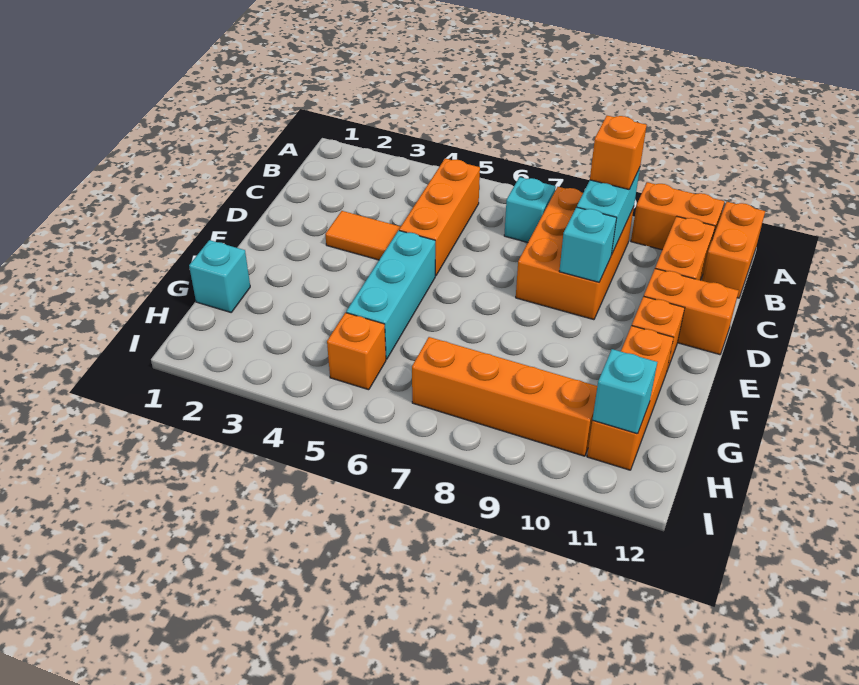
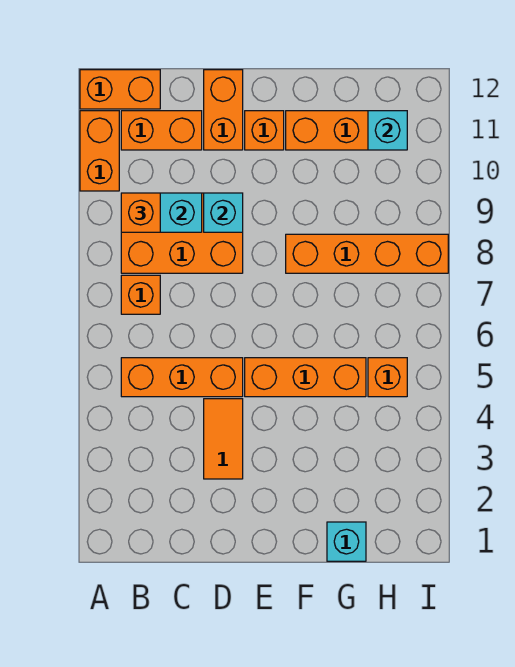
cyan brick B7 level 1 -> orange brick B7 level 1
cyan brick E5:G5 level 1 -> orange brick E5:G5 level 1
orange brick H7:H10 level 1 -> orange brick F8:I8 level 1

